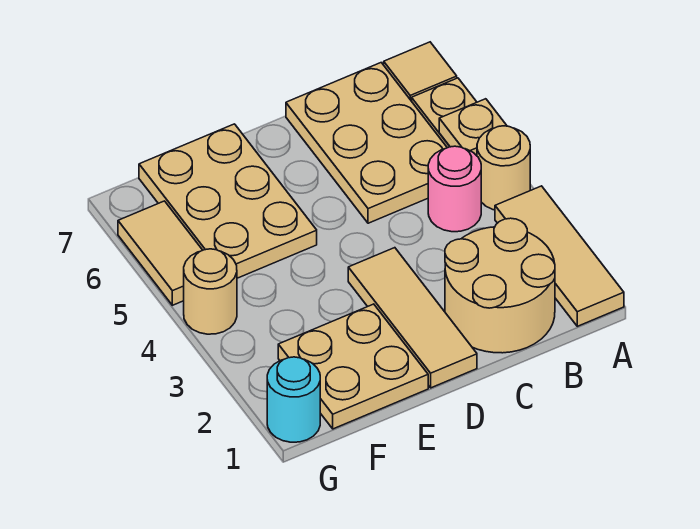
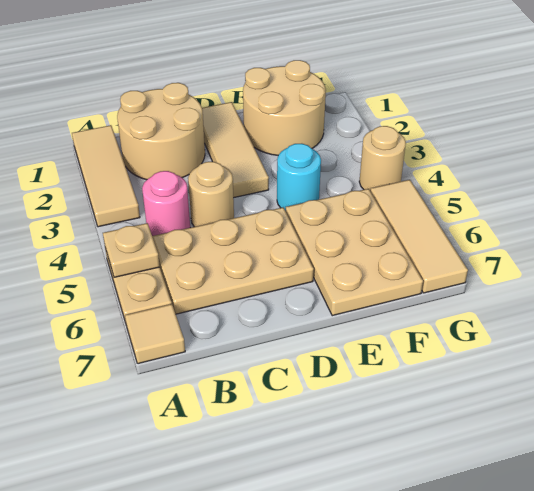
tan round brick A4 level 1 -> tan round brick C4 level 1
tan plate B5:C7 level 1 -> tan plate B5:D6 level 1
tan plate E1:F2 level 1 -> tan round brick E1:F2 level 1
cyan round brick G1 level 1 -> cyan round brick E4 level 1
tan tile G5:G6 level 1 -> tan tile G5:G7 level 1

